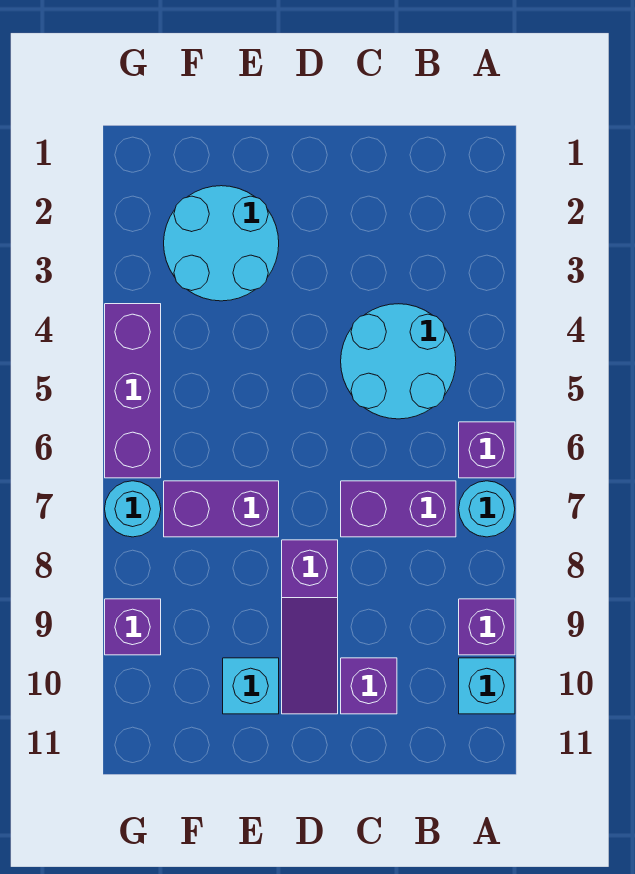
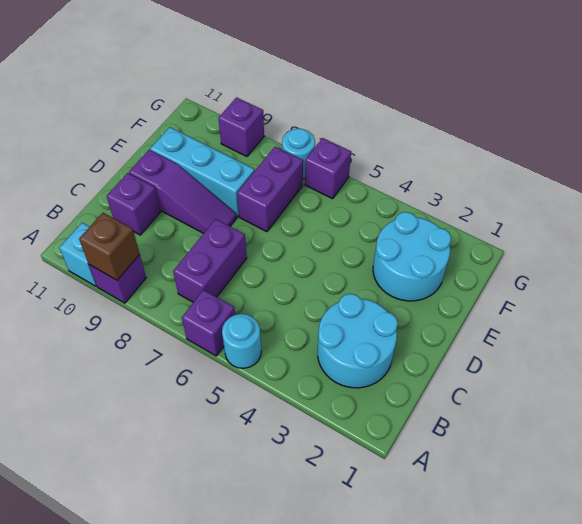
cyan round brick A7 level 1 -> cyan round brick A5 level 1
none -> brown brick A9 level 2
cyan round brick B4:C5 level 1 -> cyan round brick B2:C3 level 1
purple slope D8:D10 level 1 top 8 -> purple slope D8:D10 level 1 top 10
cyan brick E10 level 1 -> cyan brick E8:E10 level 1
purple brick G4:G6 level 1 -> purple brick G6 level 1

